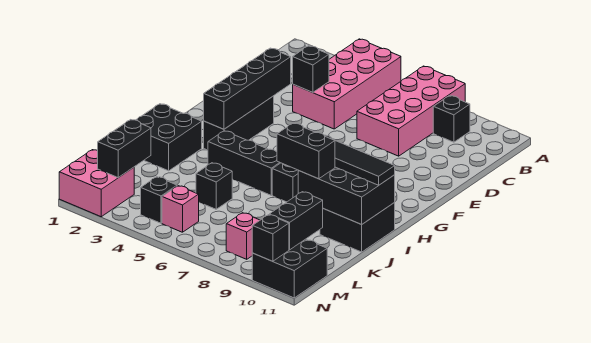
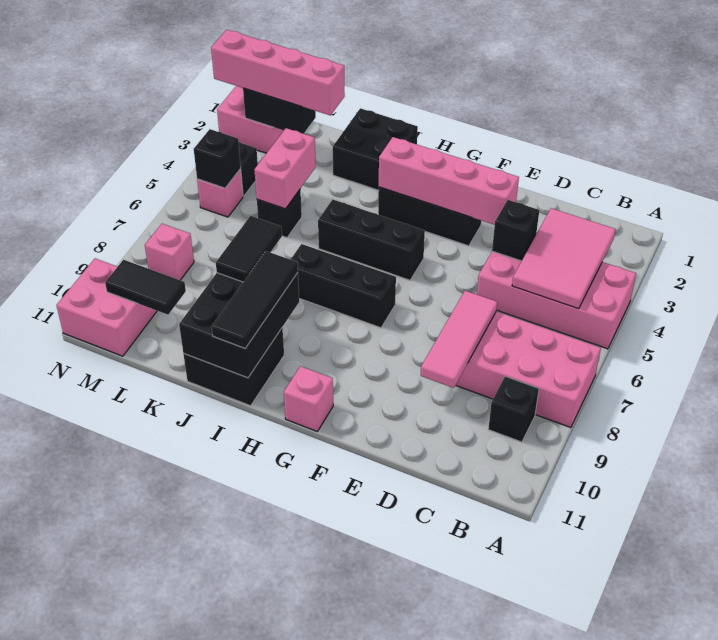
none -> pink tile B3:C5 level 2
none -> pink tile D7:D9 level 2
black brick E3:H3 level 2 -> pink brick E3:H3 level 2
none -> pink brick G11 level 1
black brick I4:I6 level 1 -> black brick G5:I5 level 1
black brick J8:J9 level 3 -> black tile J8:J9 level 3
none -> pink brick K2:N2 level 3
none -> pink brick K4:K5 level 2
black brick L10:M10 level 2 -> black tile L10:M10 level 2
black brick M10:N11 level 1 -> pink brick M10:N11 level 1
black brick N10 level 2 -> black brick M5 level 2

